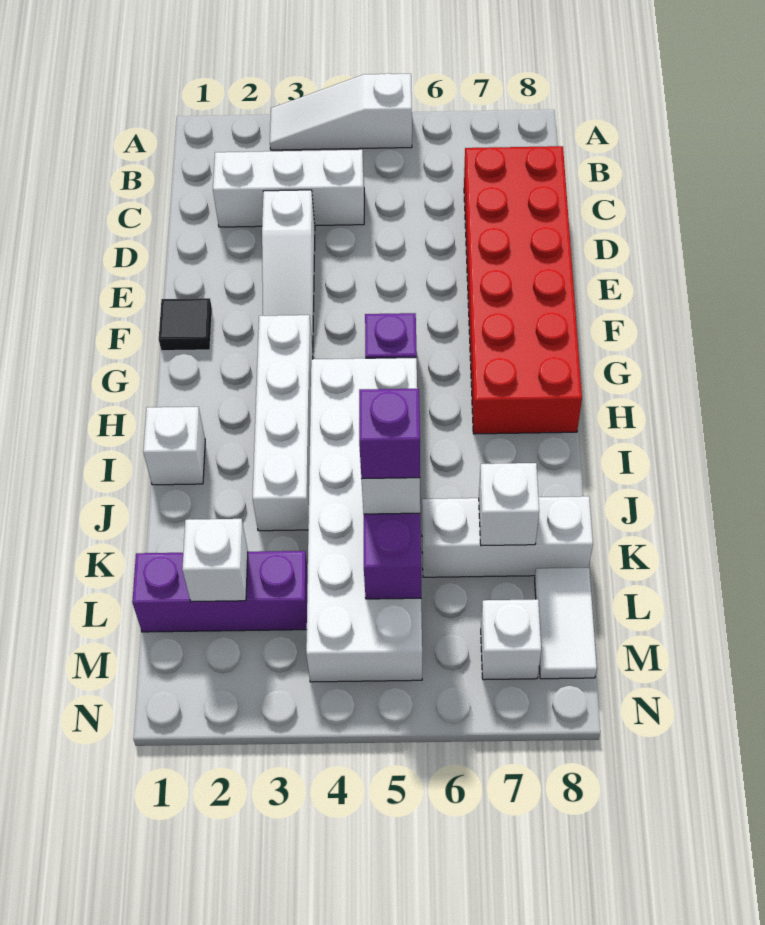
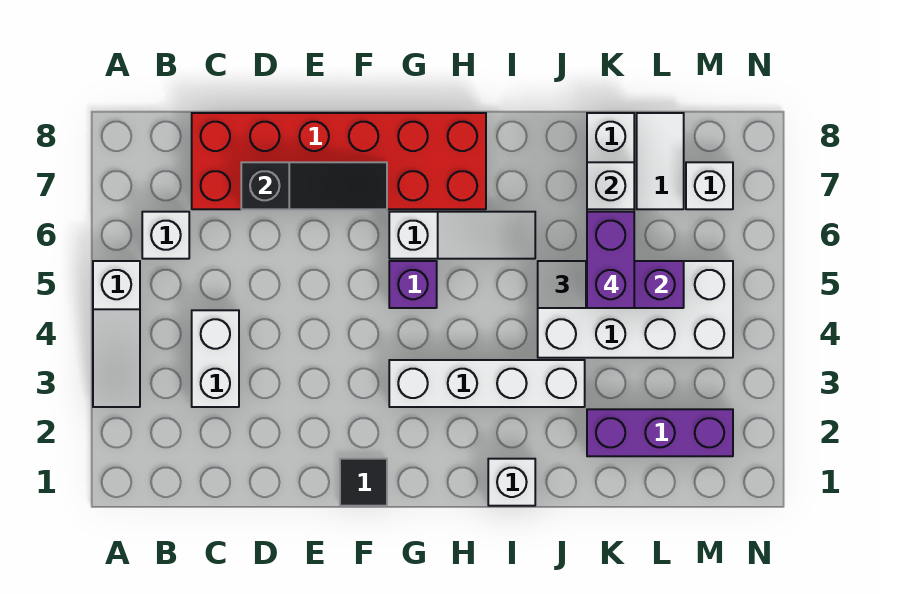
white brick C2:C4 level 1 -> white brick C3:C4 level 1
white slope D3:F3 level 1 top D -> white slope G6:I6 level 1 top G
none -> black slope D7:F7 level 2 top D
white brick H4:M5 level 1 -> white brick J4:M5 level 1
purple brick K5 level 4 -> purple brick K5:K6 level 4
purple brick L1:L3 level 1 -> purple brick K2:M2 level 1
white brick L2 level 2 -> white brick B6 level 1
white tile L8:M8 level 1 -> white tile L7:L8 level 1

